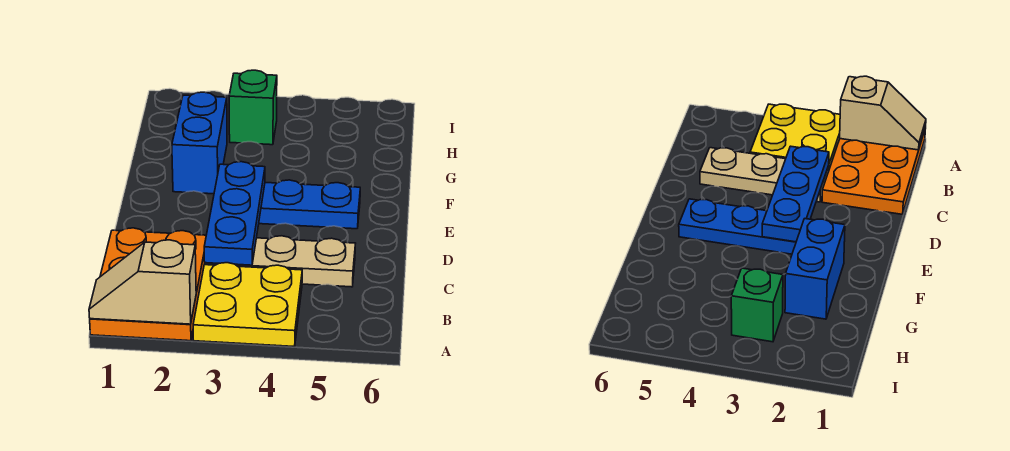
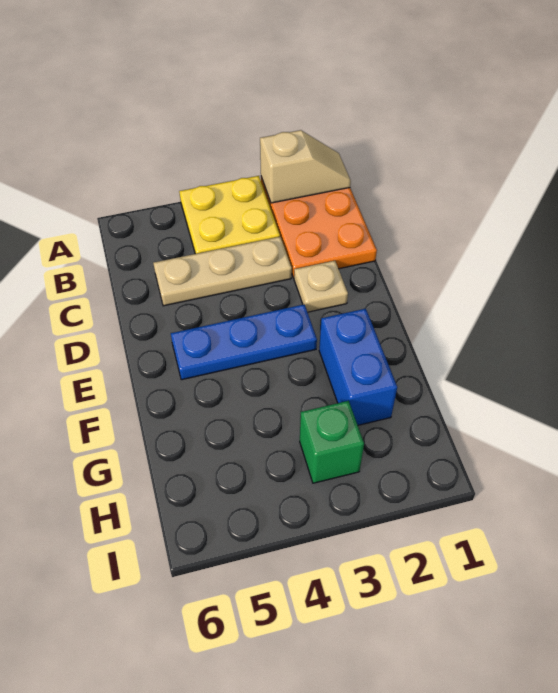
blue plate C3:E3 level 2 -> none
none -> tan plate D2 level 1

